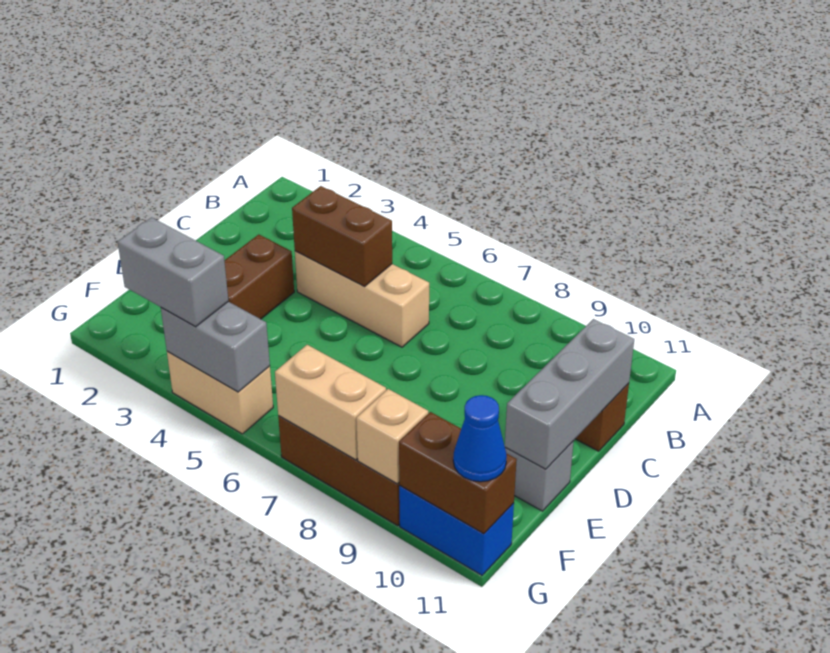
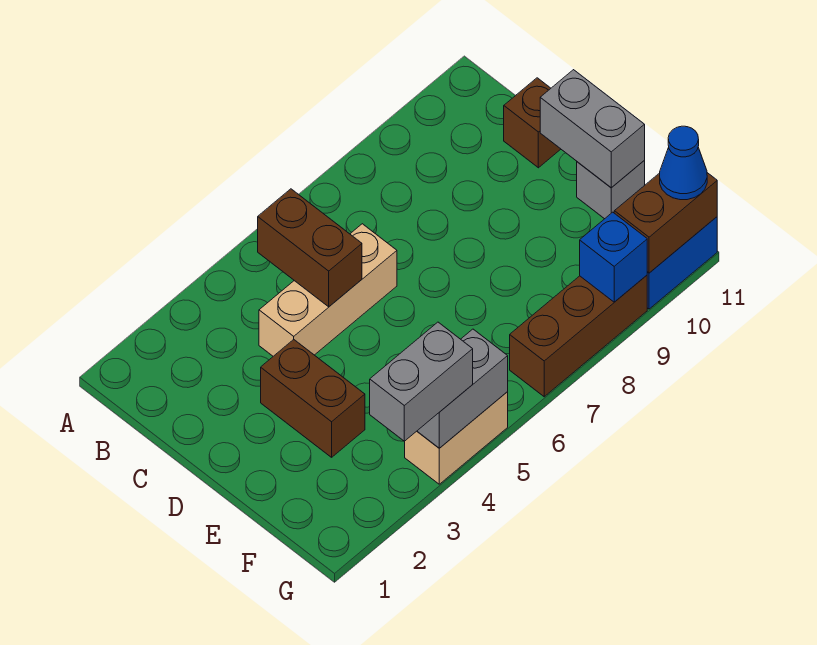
brown brick C4:C5 level 2 -> brown brick B5:C5 level 2
grey brick C11:E11 level 2 -> grey brick D11:E11 level 2
tan brick G7:G8 level 2 -> none
tan brick G9 level 2 -> blue brick G9 level 2

